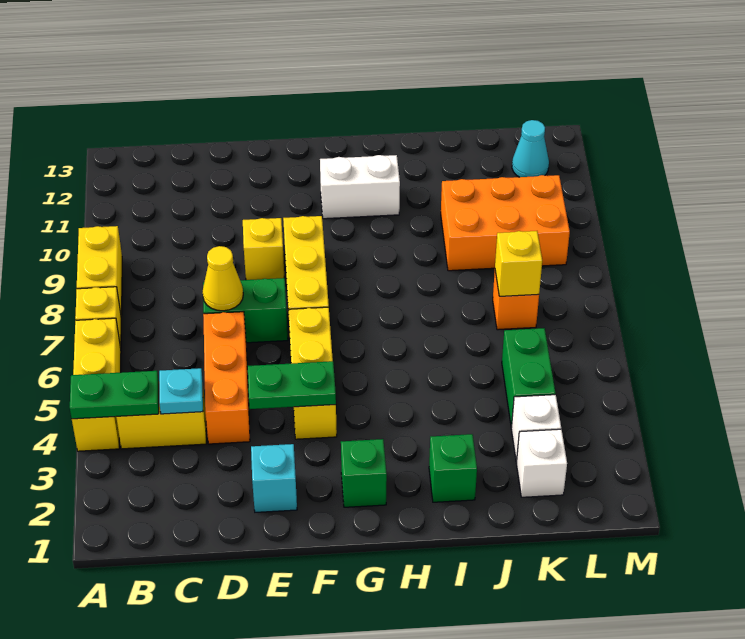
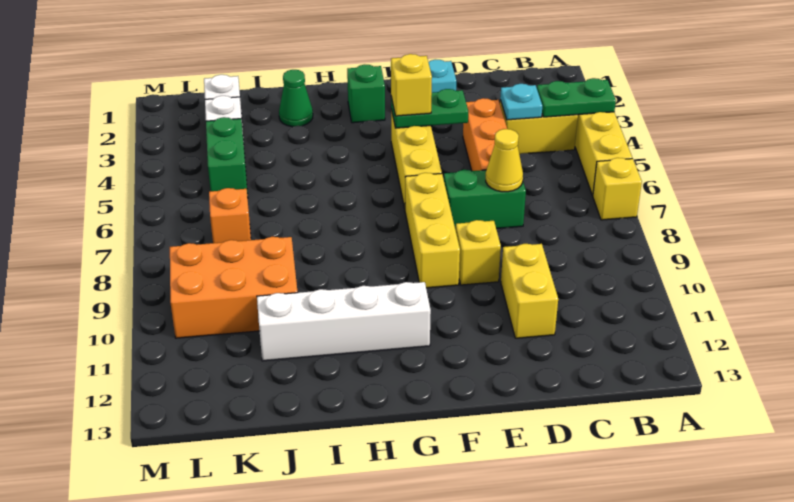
yellow brick A8:A9 level 1 -> yellow brick D10:D11 level 1
white brick G11:H11 level 1 -> white brick G11:J11 level 1
green brick I2 level 1 -> green cone I2 level 1
yellow brick K7 level 2 -> yellow brick F4 level 3
cyan cone L12 level 1 -> none

